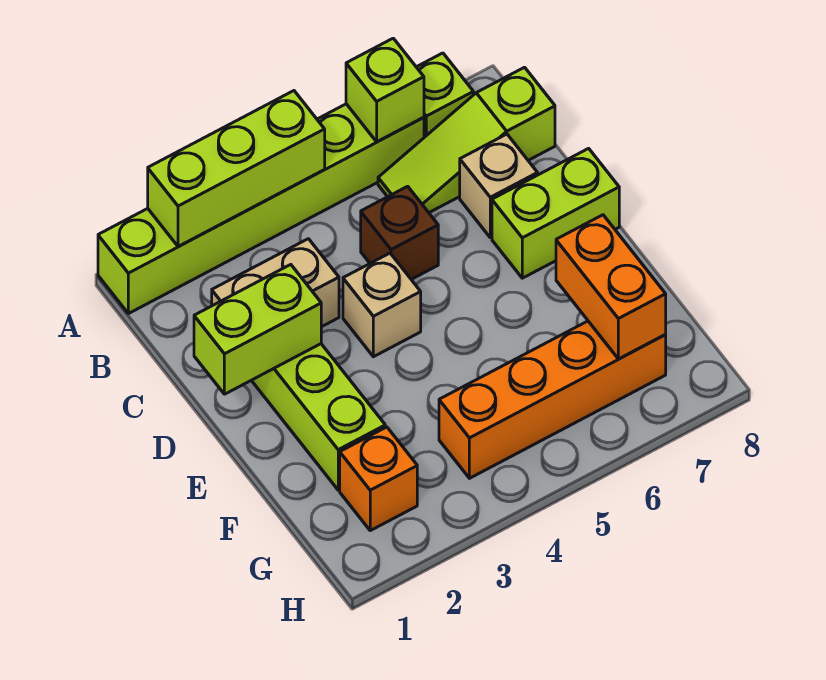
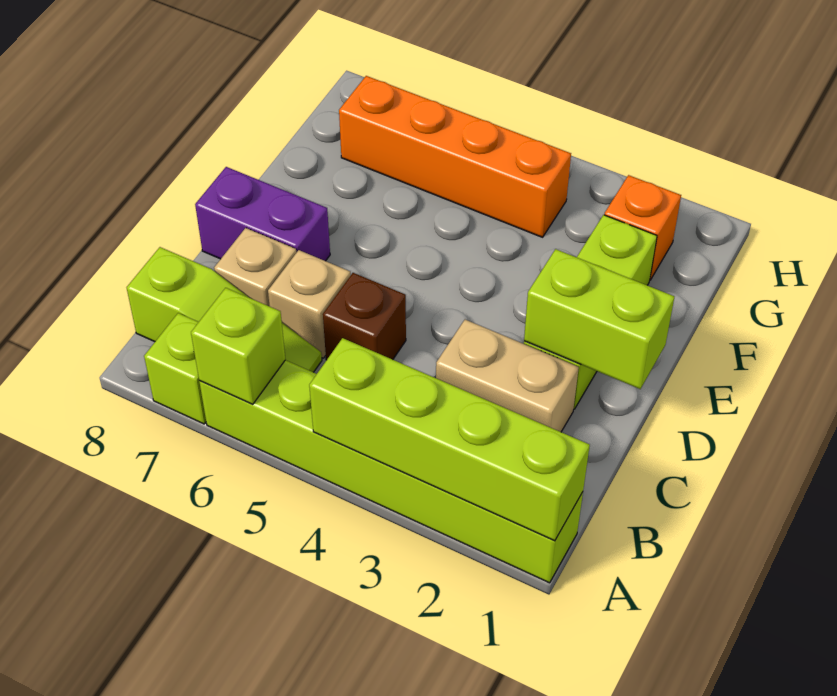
lime brick A2:A4 level 2 -> lime brick A1:A4 level 2
tan brick D4 level 1 -> tan brick C6 level 1
lime brick D7:D8 level 1 -> purple brick D7:D8 level 1
orange brick F7:G7 level 2 -> none

